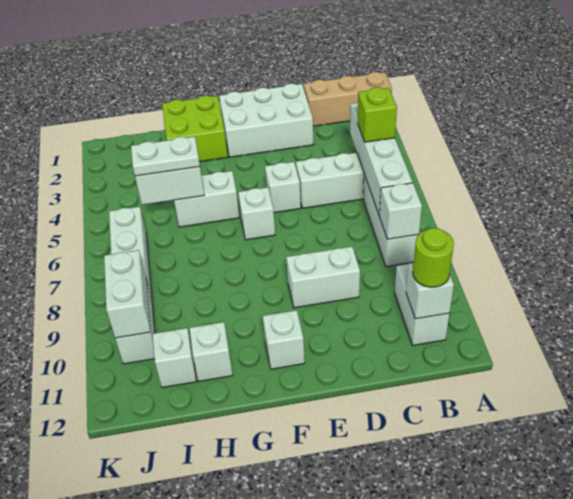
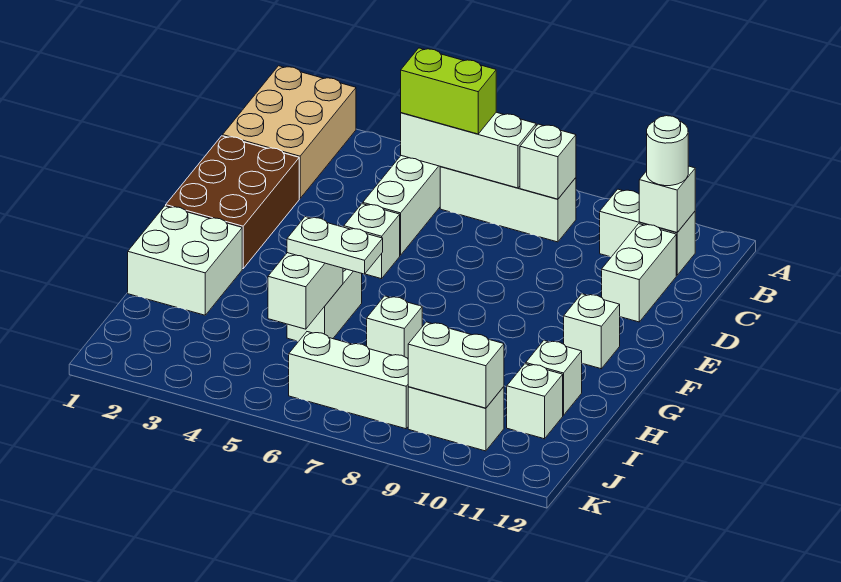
tan brick A1:C1 level 1 -> tan brick A1:C2 level 1
white brick B4:B7 level 2 -> white brick B5:B7 level 2
lime brick B5 level 3 -> lime brick B5:B6 level 3
lime round brick B11 level 3 -> white round brick B11 level 3
white brick D1:F2 level 1 -> brown brick D1:F2 level 1
white brick D9:E9 level 1 -> white brick C11:D11 level 1
white brick F6 level 1 -> white brick H7 level 1
lime brick G1:H2 level 1 -> white brick G1:H2 level 1
white plate H5:I5 level 3 -> white plate H5:H6 level 3

